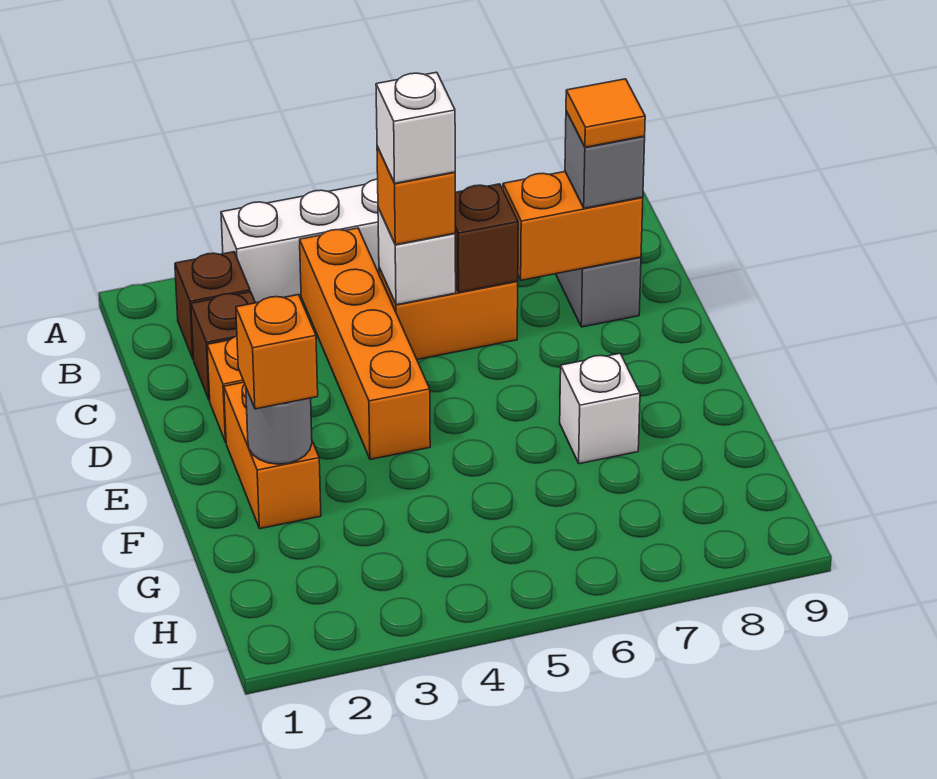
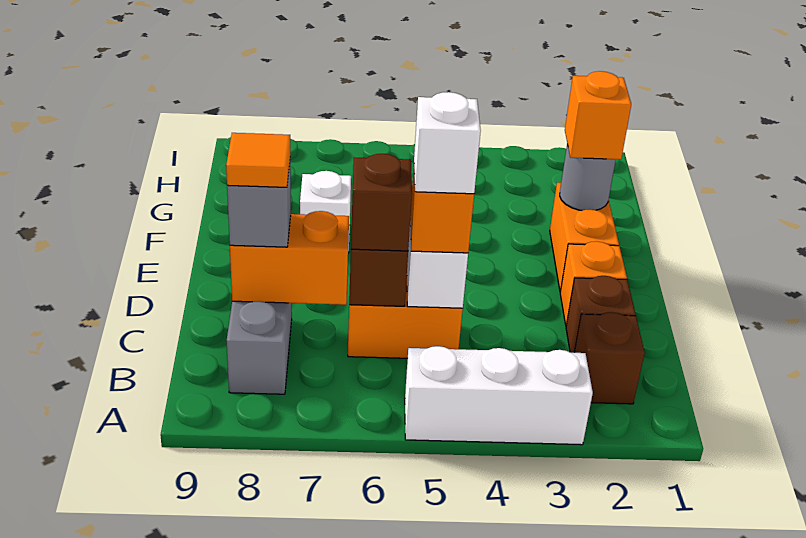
orange brick B4:E4 level 1 -> none
none -> brown brick C6 level 3

